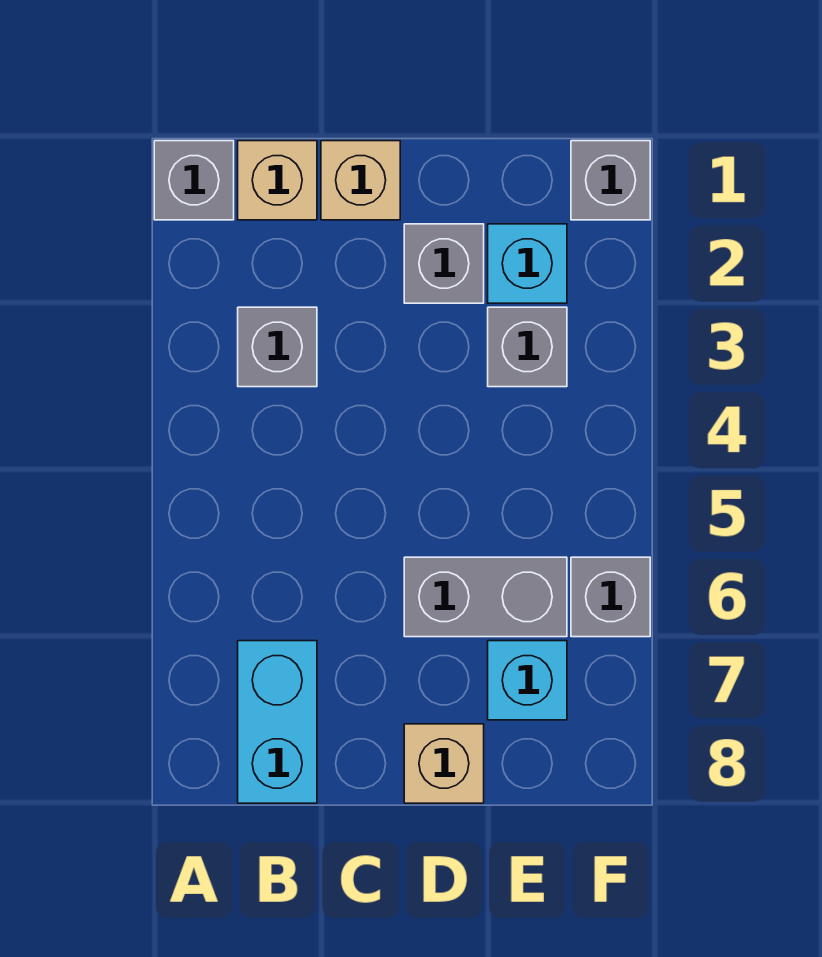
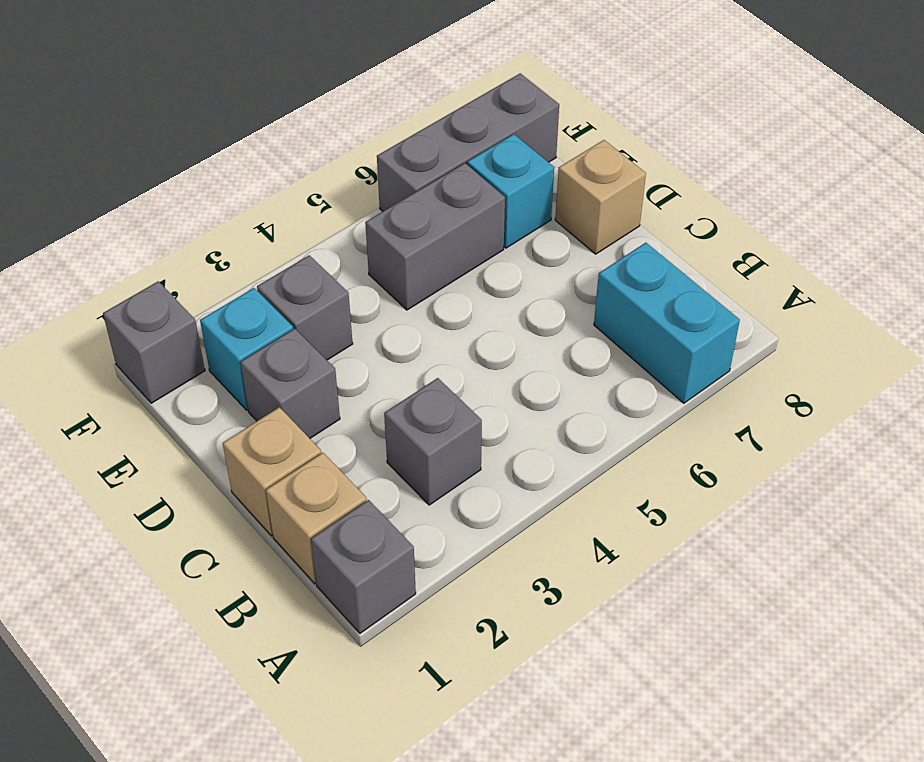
cyan brick B7:B8 level 1 -> cyan brick A7:B7 level 1
grey brick D6:E6 level 1 -> grey brick E5:E6 level 1
grey brick F6 level 1 -> grey brick F6:F8 level 1

